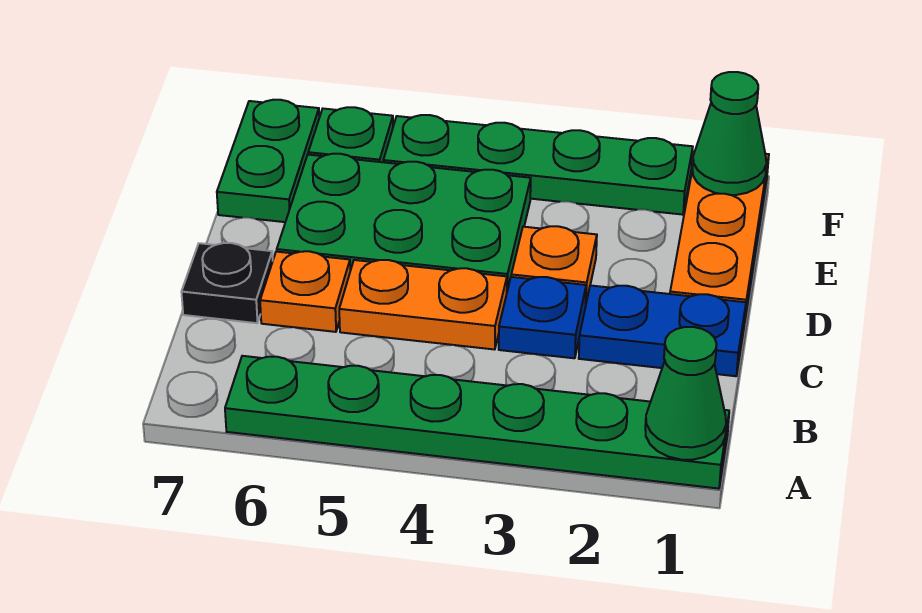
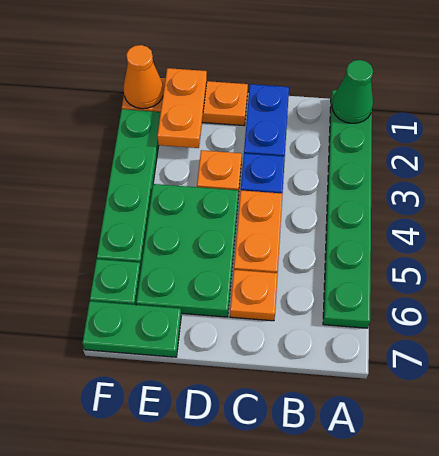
black plate C7 level 1 -> none
none -> orange plate E1:E2 level 2
green cone F1 level 2 -> orange cone F1 level 2

